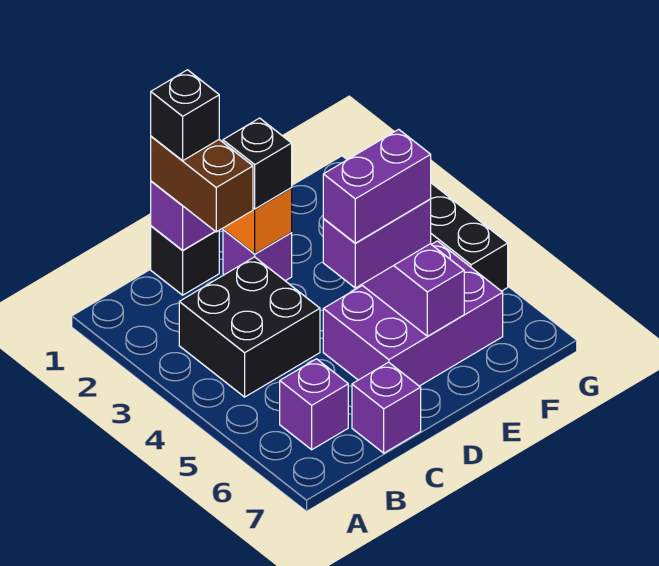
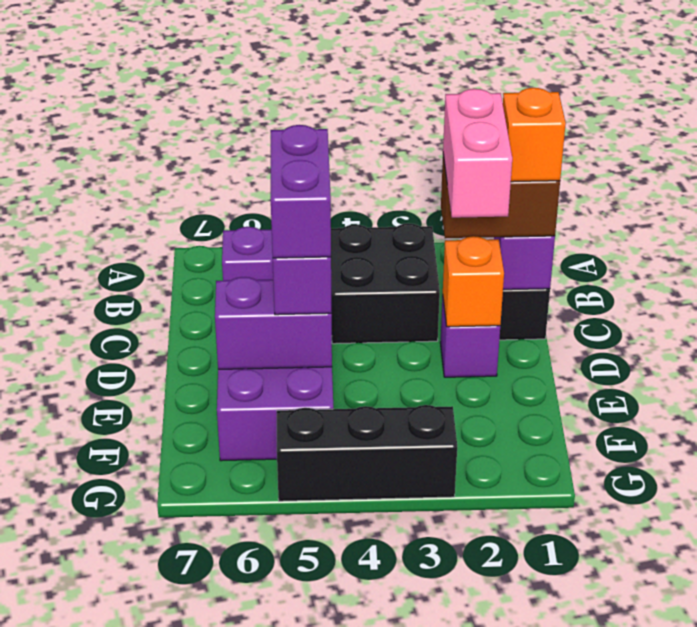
black brick C1 level 4 -> orange brick C1 level 4
none -> pink brick C2:D2 level 4
purple brick C7 level 1 -> none
black brick D2 level 3 -> none

